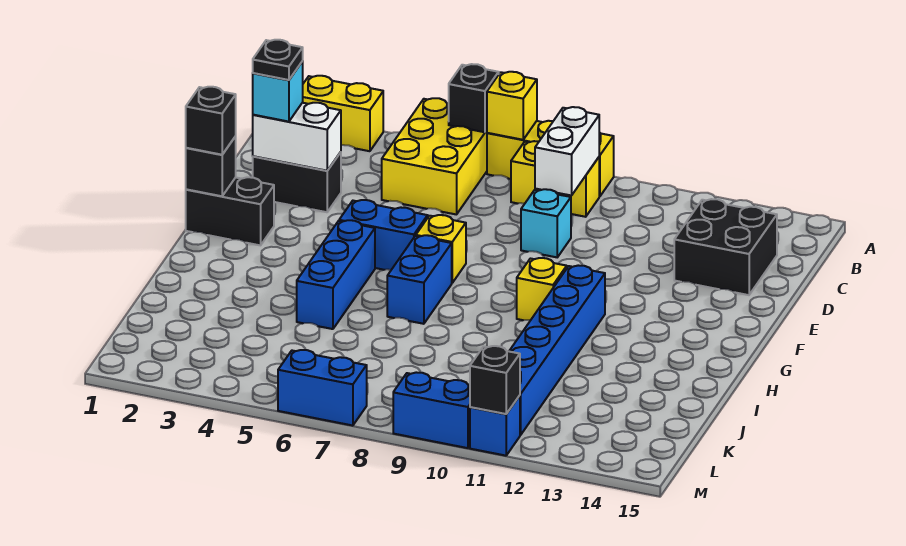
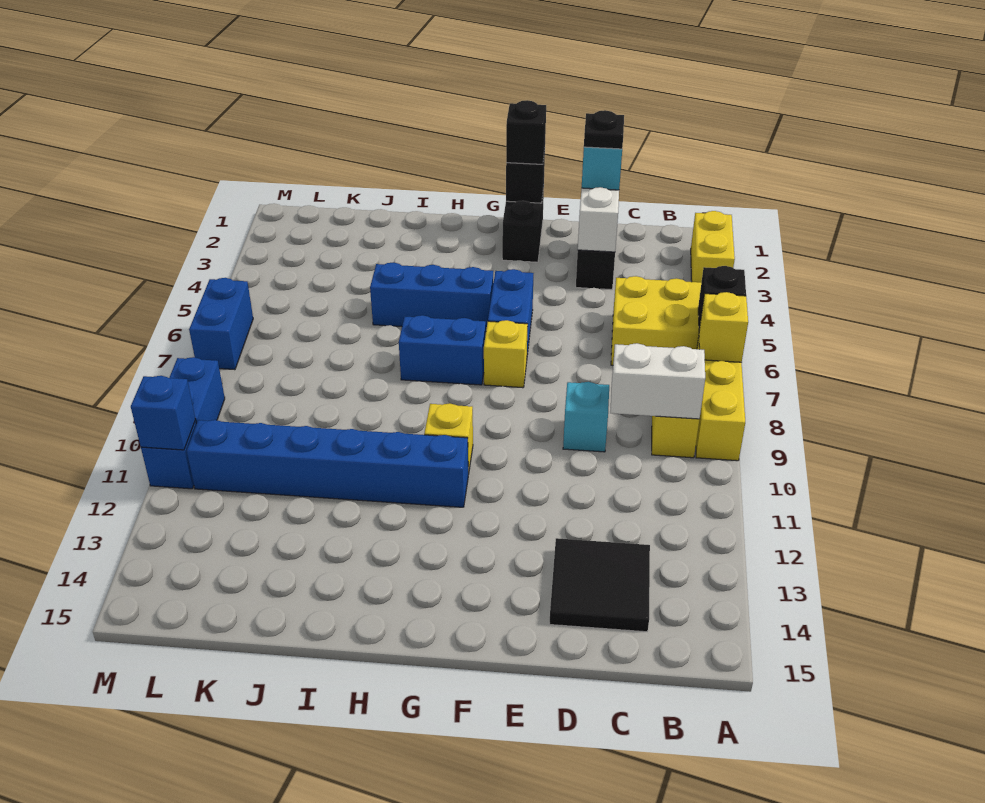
black brick C13:D14 level 1 -> black tile C13:D14 level 1
black brick M11 level 2 -> blue brick M11 level 2

